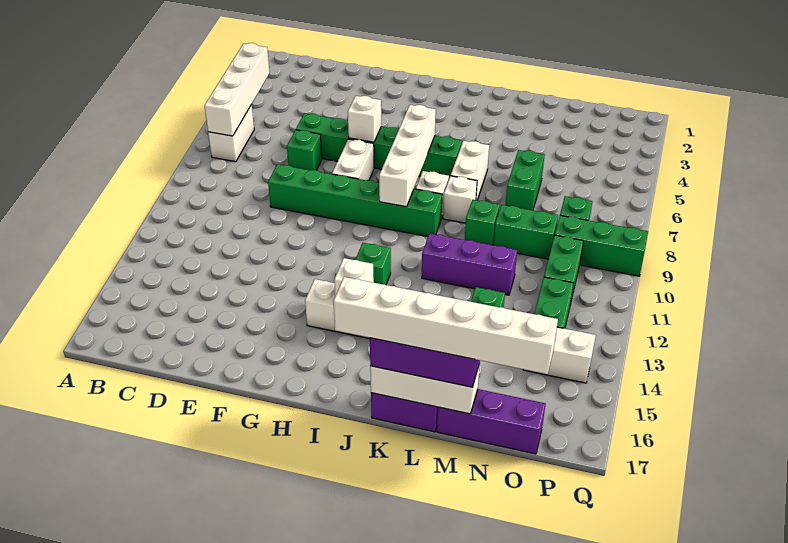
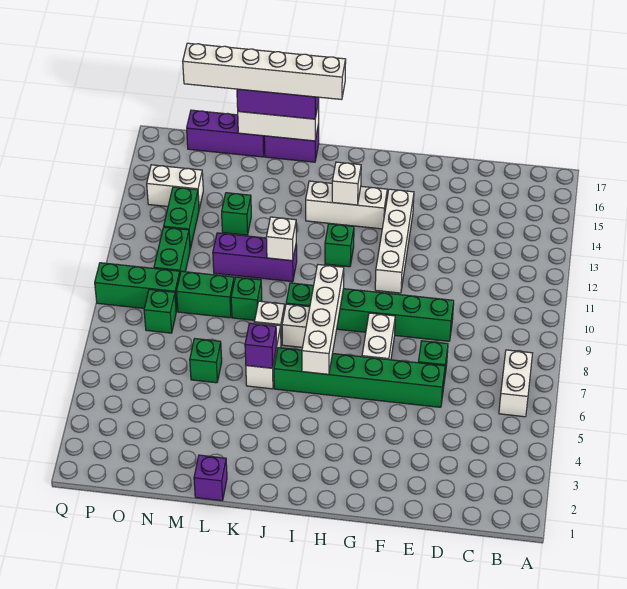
white brick B4:B7 level 2 -> white brick G11:G14 level 1
white brick G6 level 2 -> white brick K11 level 2
none -> purple brick K6 level 2
none -> purple brick L1 level 1
green brick M6:M7 level 1 -> green brick M6 level 1

